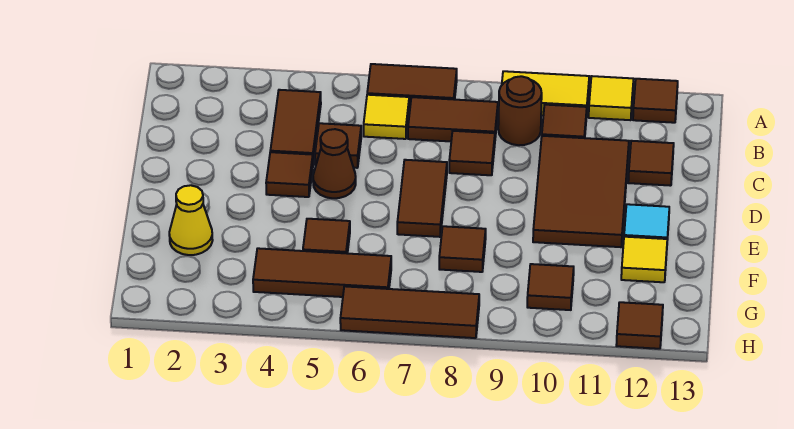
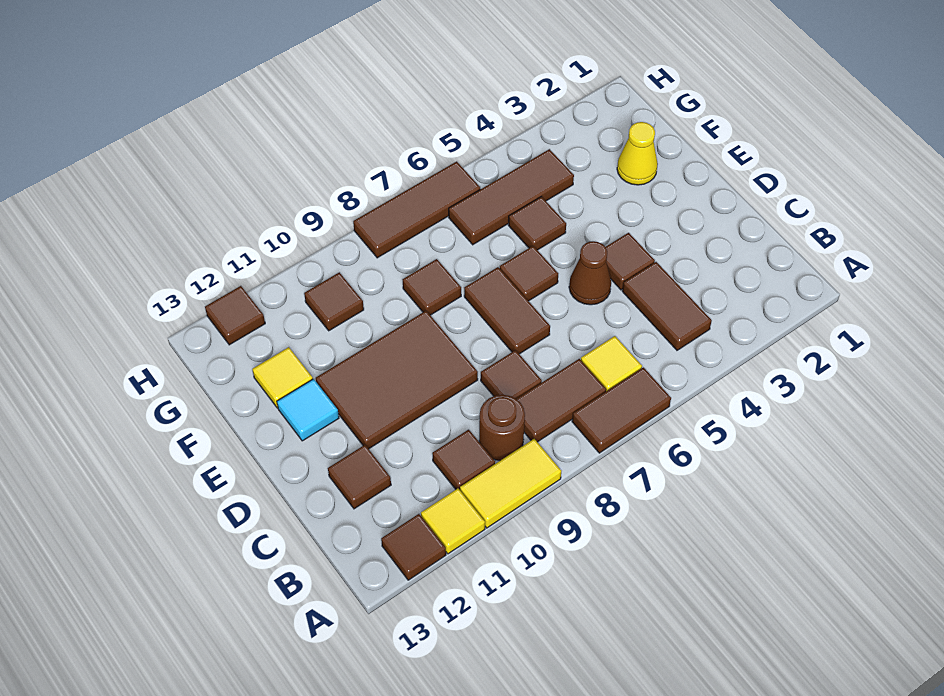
brown tile C5 level 1 -> brown tile E6 level 1
brown tile C10:E11 level 1 -> brown tile D9:E11 level 1

